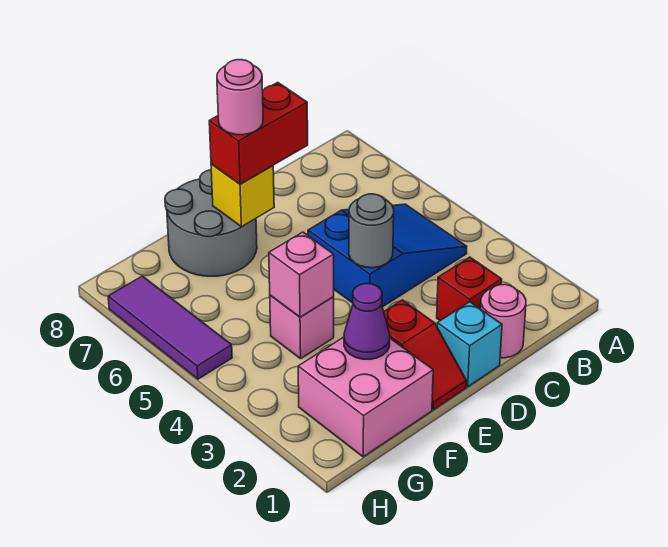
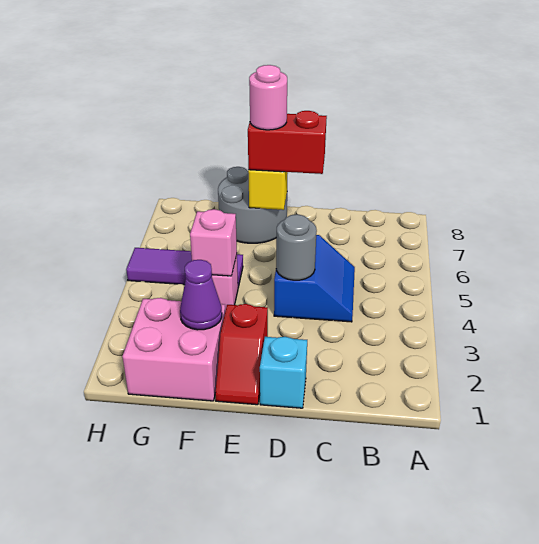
blue slope B4:D5 level 1 top D -> blue slope C4:D5 level 1 top D
pink round brick C1 level 1 -> none
red brick C2 level 1 -> none
purple tile H5:H7 level 1 -> purple tile F5:H5 level 1

